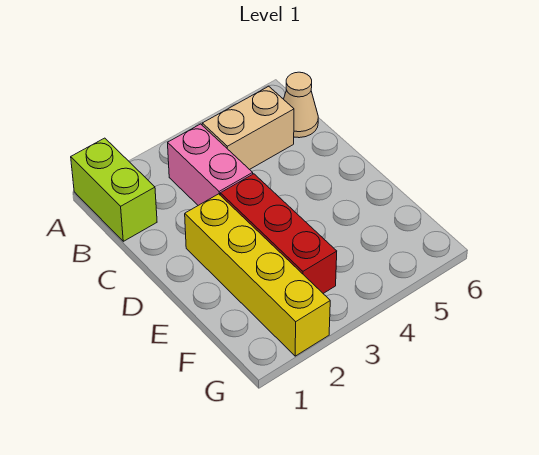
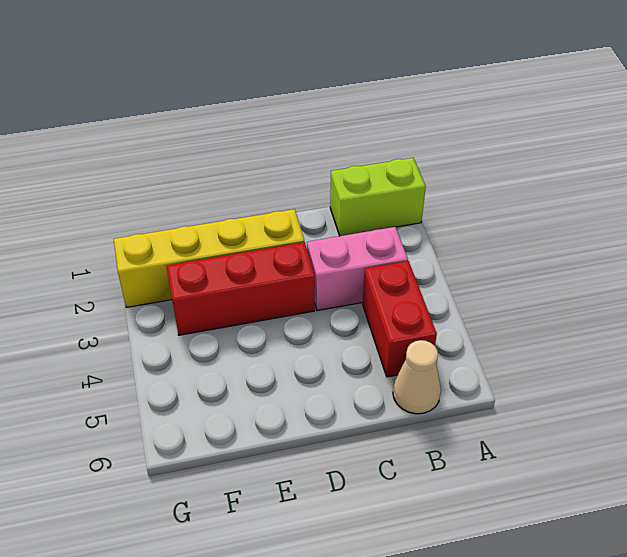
tan brick B4:B5 level 1 -> red brick B4:B5 level 1

